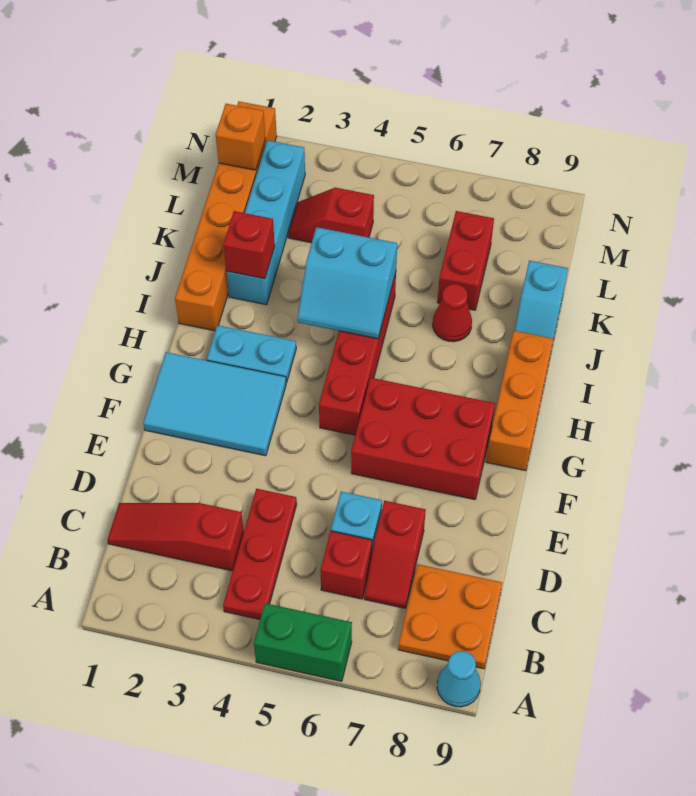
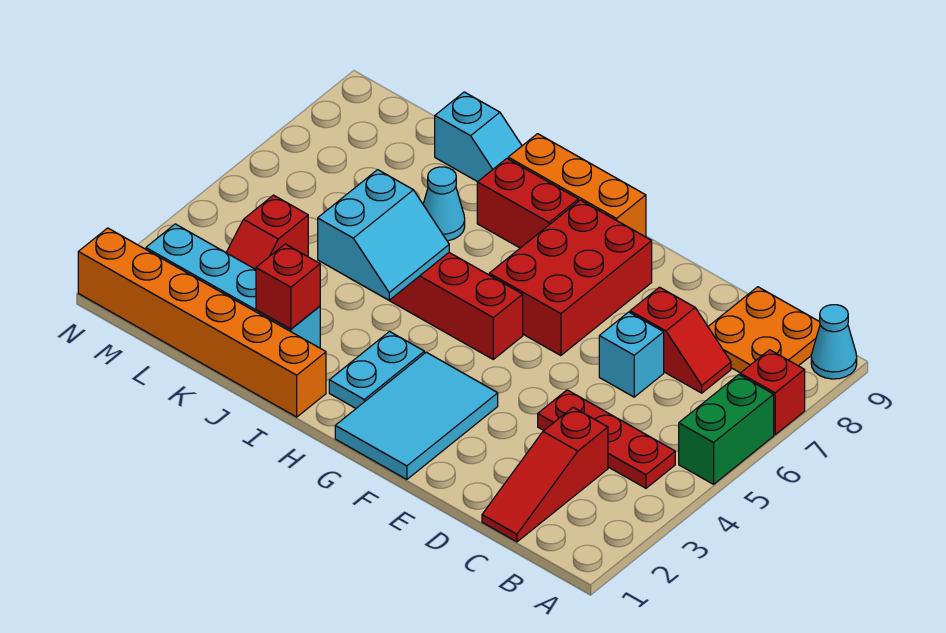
red brick C6 level 1 -> red brick A7 level 1
red cone J7 level 1 -> cyan cone J7 level 1
red brick K7:L7 level 1 -> red brick H8:I8 level 1
orange brick M1 level 2 -> none

